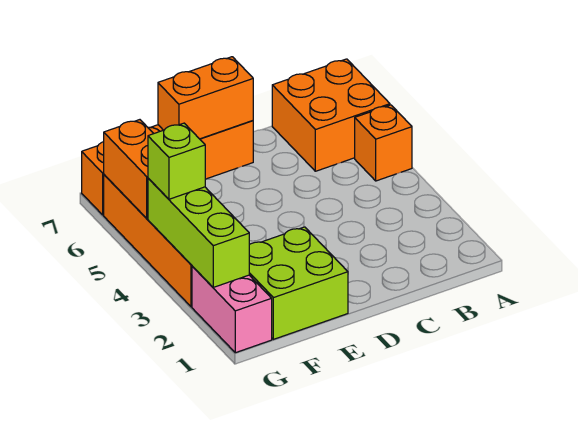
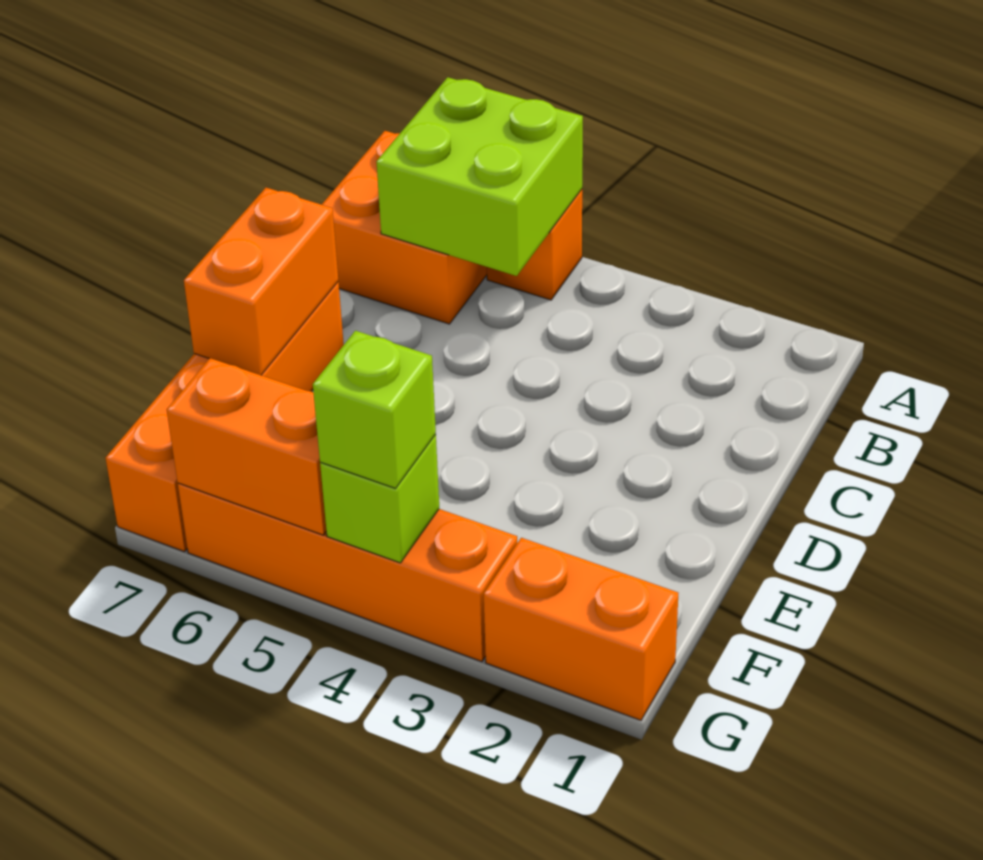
lime brick E1:F2 level 1 -> lime brick A5:B6 level 2
pink brick G1:G2 level 1 -> orange brick G1:G2 level 1
lime brick G2:G4 level 2 -> lime brick G4 level 2

